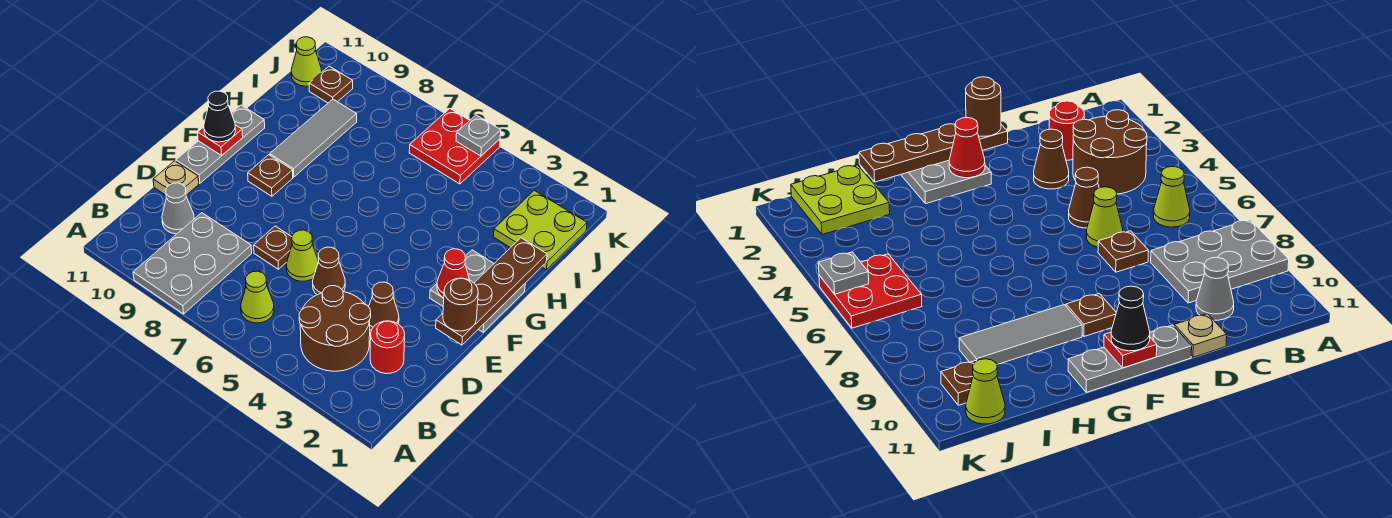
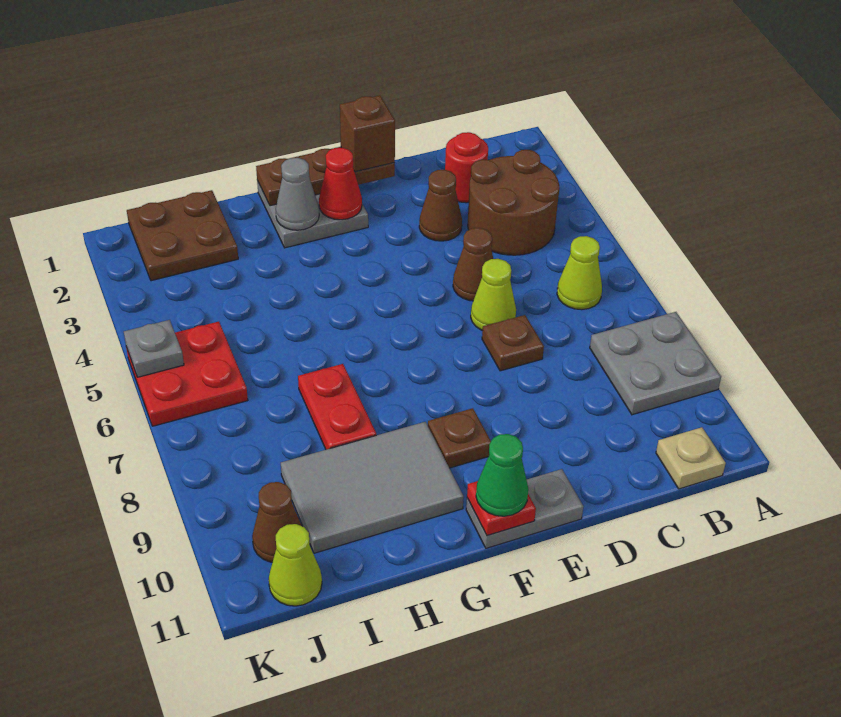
grey plate A8:C9 level 1 -> grey plate A8:B9 level 1
grey cone C10 level 1 -> grey cone G2 level 2
tan plate D11 level 1 -> tan plate B11 level 1
brown plate E1:H1 level 2 -> brown plate E1:G1 level 2
brown round brick E1 level 3 -> brown brick E1 level 3
grey plate E11:G11 level 1 -> grey plate E11:F11 level 1
black cone F11 level 3 -> green cone F11 level 3
grey tile G9:I9 level 1 -> grey tile G9:I10 level 1
none -> red plate H7:H8 level 1
lime plate I1:J2 level 1 -> brown plate I1:J2 level 1
brown plate J10 level 1 -> brown cone J10 level 1

